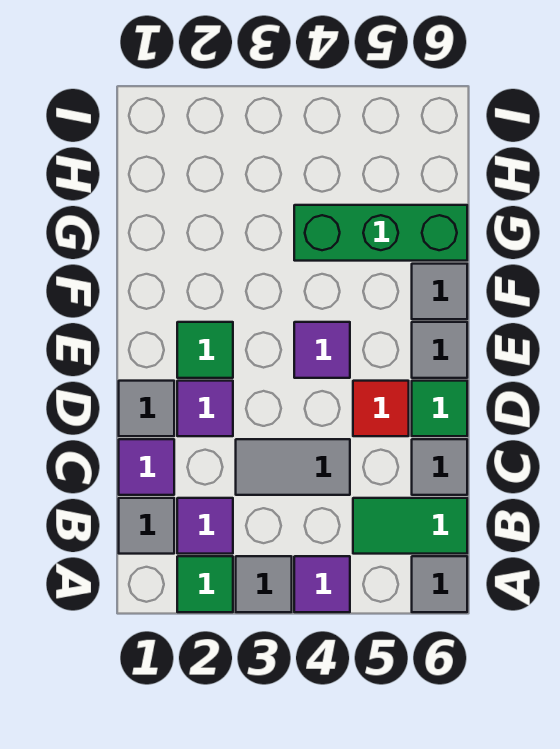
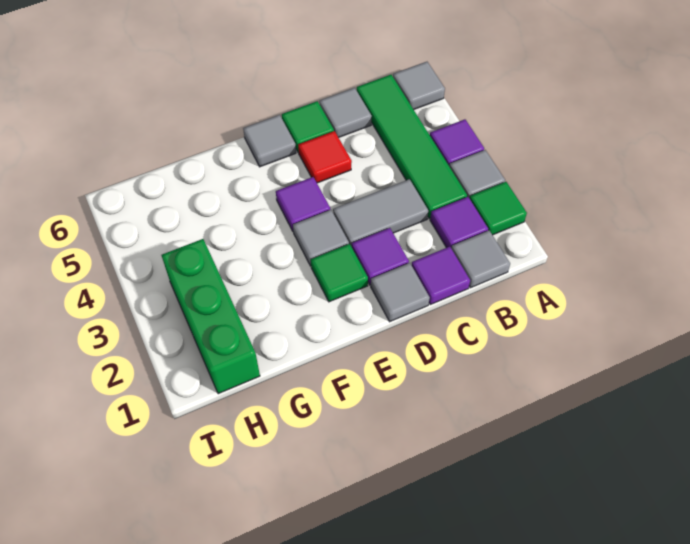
green tile B5:B6 level 1 -> green tile B3:B6 level 1
grey tile C3:C4 level 1 -> grey tile C3:D3 level 1
grey tile F6 level 1 -> grey tile E3 level 1
green brick G4:G6 level 1 -> green brick H1:H3 level 1

